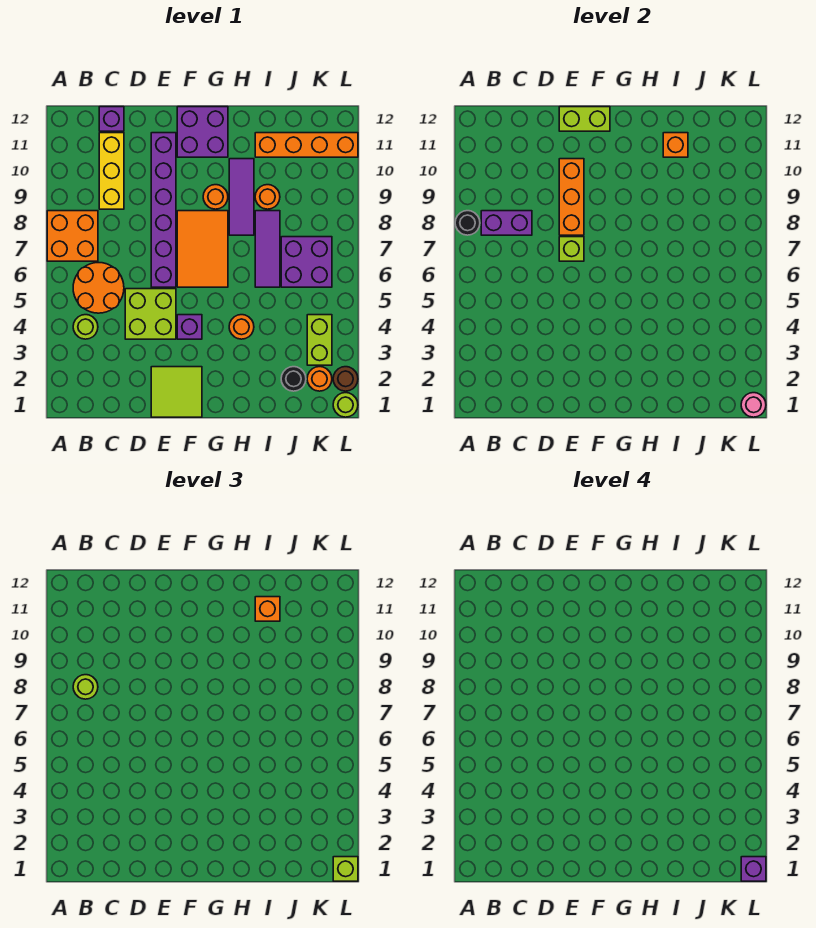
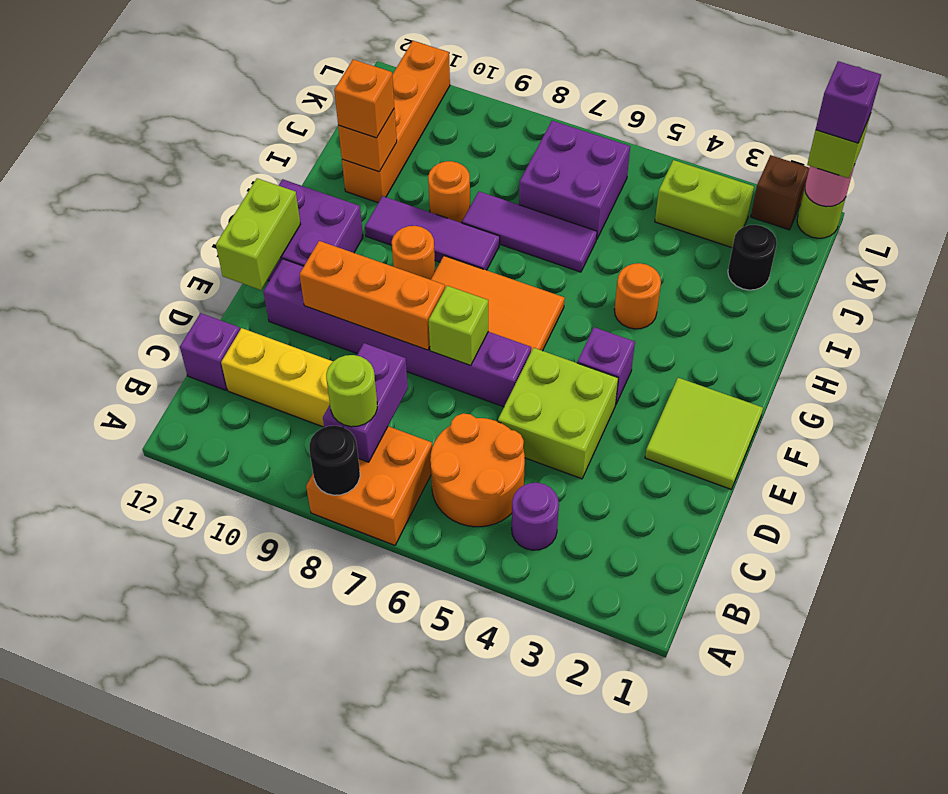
lime round brick B4 level 1 -> purple round brick B4 level 1
orange round brick K2 level 1 -> none
brown round brick L2 level 1 -> brown brick L2 level 1

